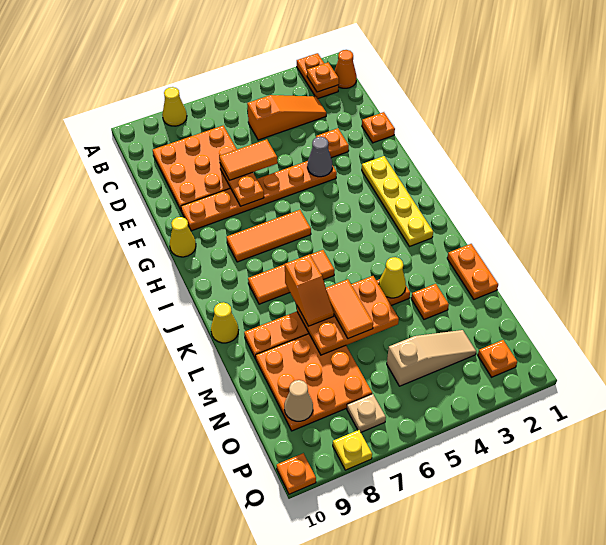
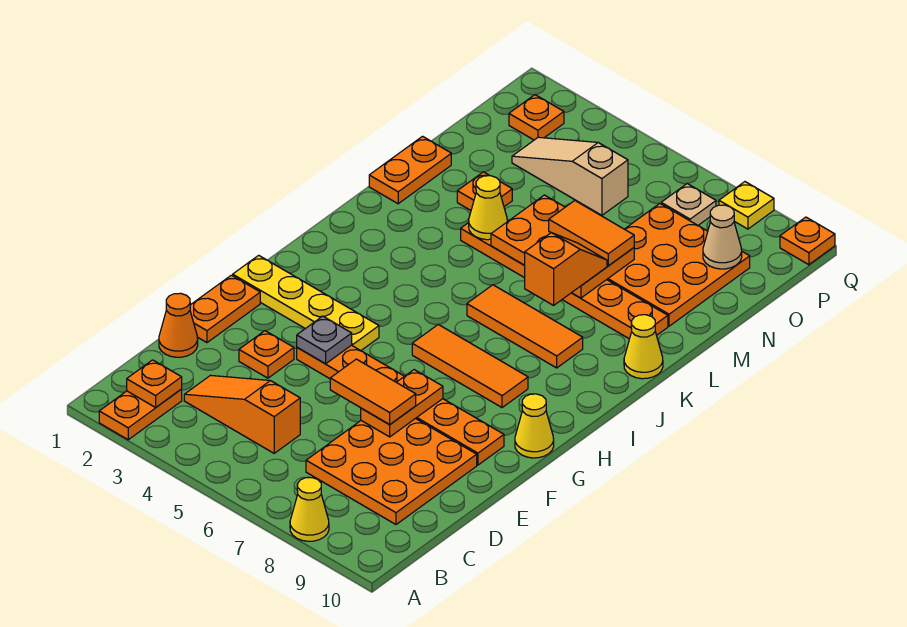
orange cone B1 level 1 -> orange cone D1 level 1
orange plate E1 level 1 -> orange plate E1:F1 level 1
grey cone F4 level 2 -> grey plate F4 level 2
yellow plate G2:J2 level 1 -> yellow plate G1:G4 level 1
orange tile L6:M6 level 3 -> orange tile M6:M7 level 3

